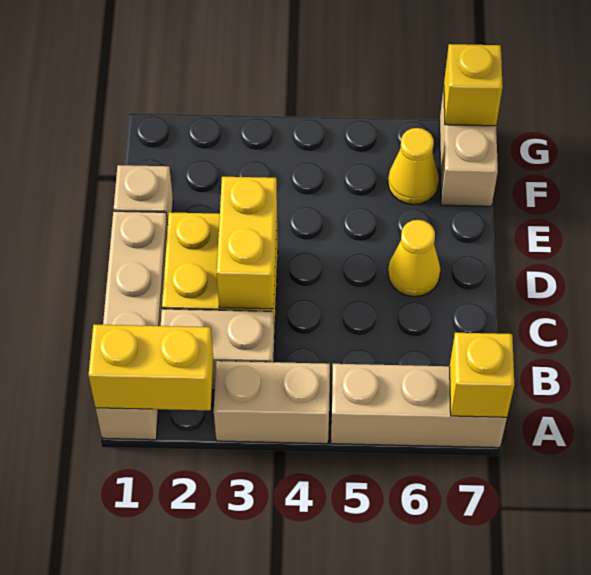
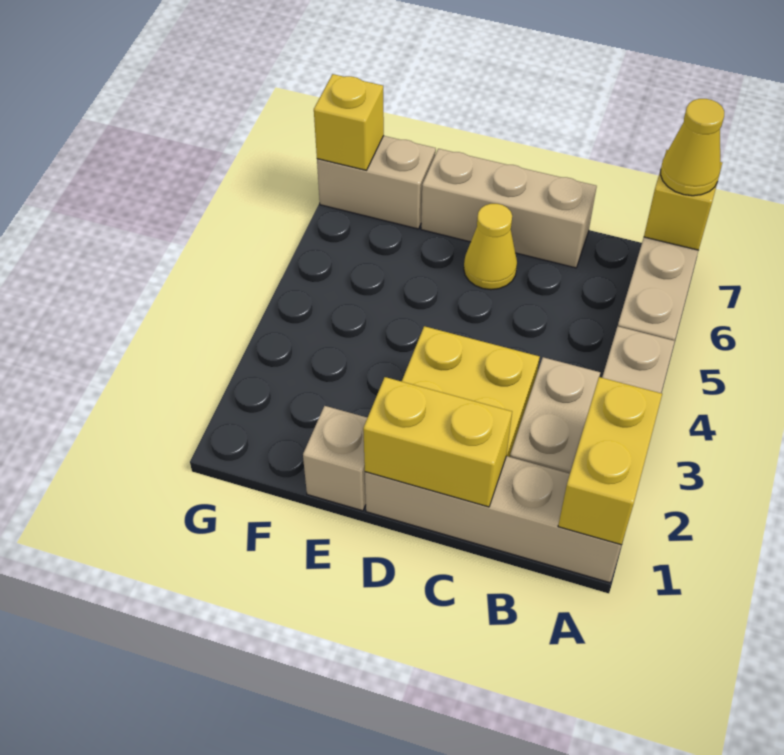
yellow brick C3:D3 level 2 -> yellow brick C1:D1 level 2
none -> tan brick C7:E7 level 1
yellow cone F6 level 1 -> yellow cone A7 level 3

